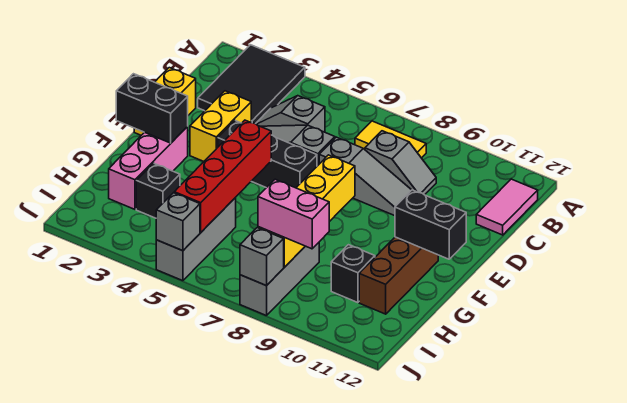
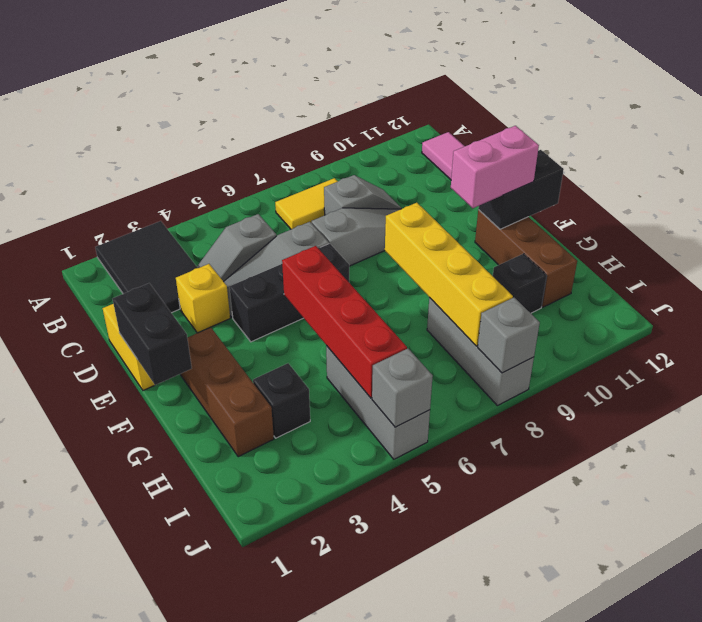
yellow brick D3:E3 level 1 -> yellow brick D3 level 1
black brick F1:F2 level 2 -> black brick E1:F1 level 2
pink brick F2:H2 level 1 -> brown brick F2:H2 level 1
pink brick I8:I9 level 3 -> pink brick F10:F11 level 3

